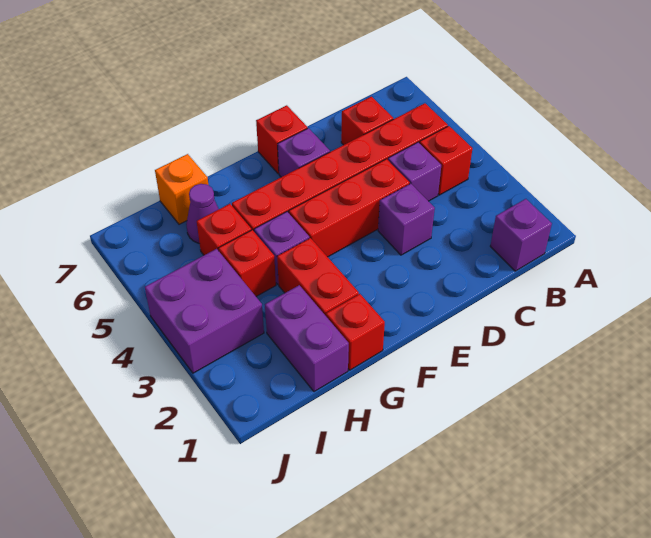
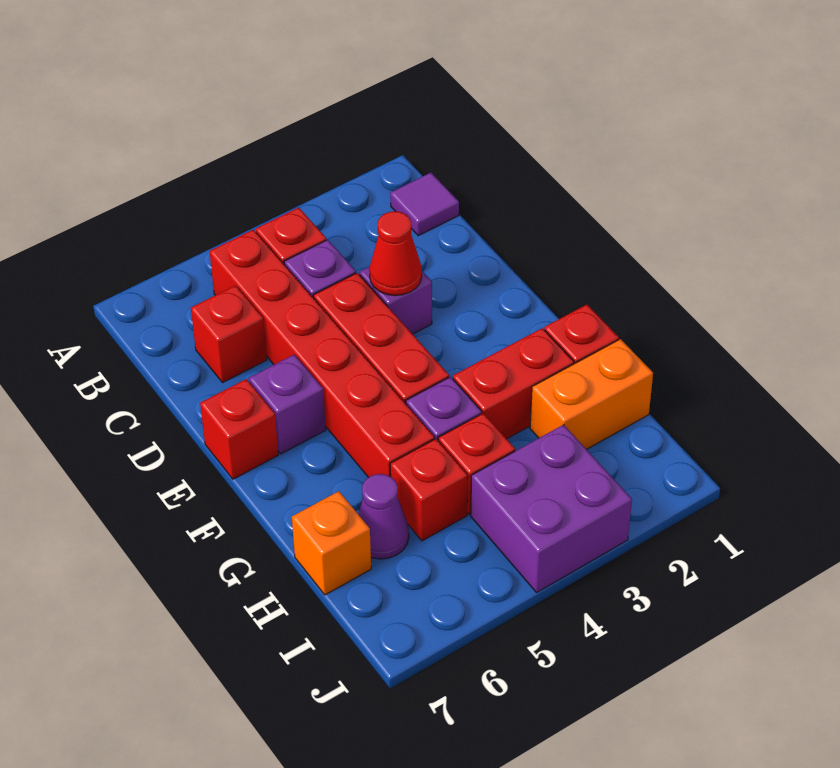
purple brick B1 level 1 -> purple tile B1 level 1
none -> red cone D3 level 2
purple brick H1:H2 level 1 -> orange brick H1:H2 level 1

